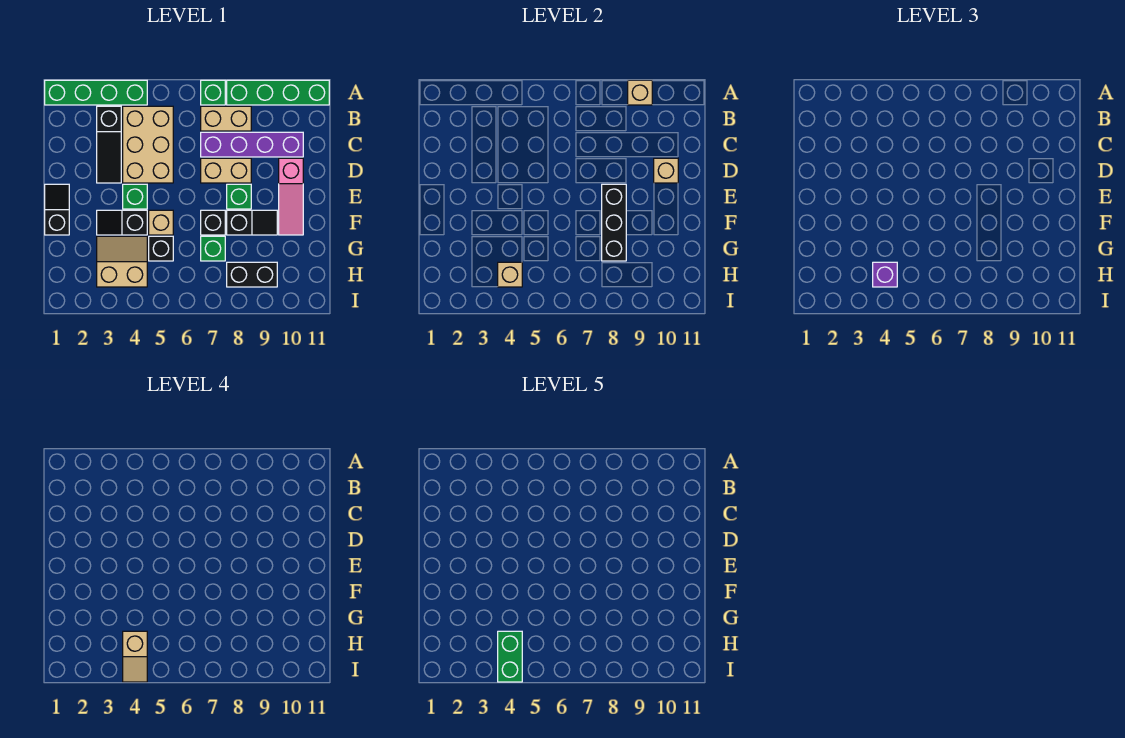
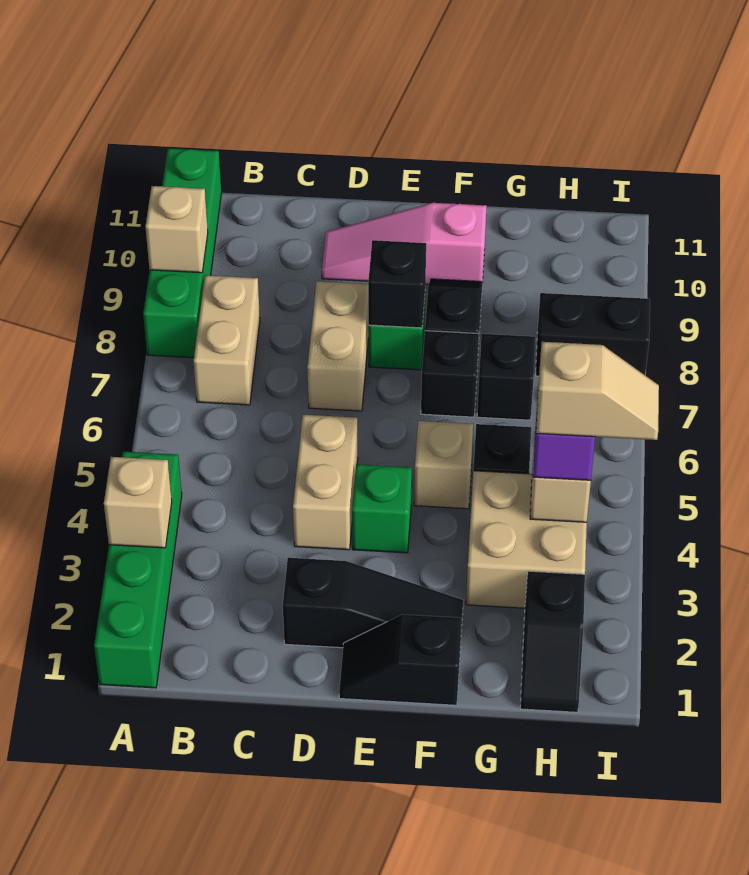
green brick A7 level 1 -> none
black slope B3:D3 level 1 top B -> black slope D2:F2 level 1 top D
tan brick B4:D5 level 1 -> tan brick D4:D5 level 1
purple brick C7:C10 level 1 -> none
pink slope D10:F10 level 1 top D -> pink slope D10:F10 level 1 top F
tan brick D10 level 2 -> tan brick A3 level 2
black brick E8:G8 level 2 -> black brick E8 level 2
black slope F3:F4 level 1 top 4 -> black slope H1:H2 level 1 top 2
tan slope G3:H4 level 1 top H -> tan brick G3:H4 level 1
green brick G7 level 1 -> black brick G7 level 1
green brick H4:I4 level 5 -> none
black brick H8:H9 level 1 -> black brick H8:I8 level 1

